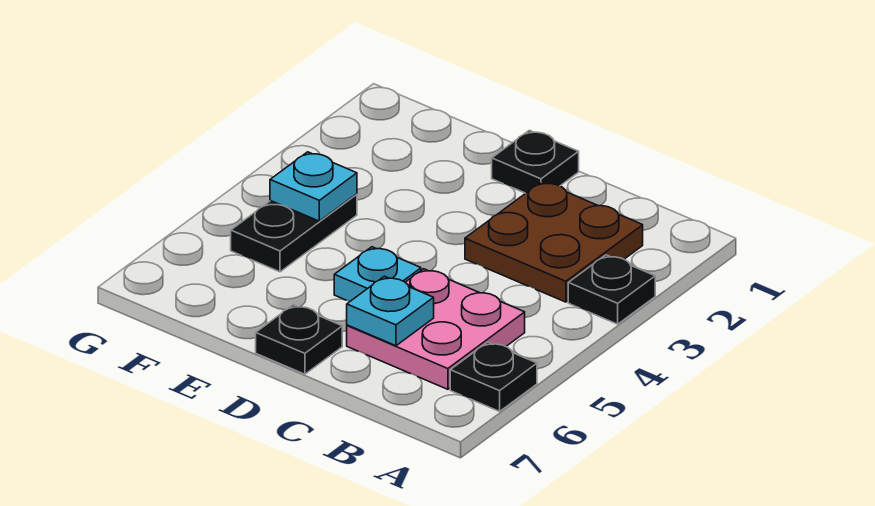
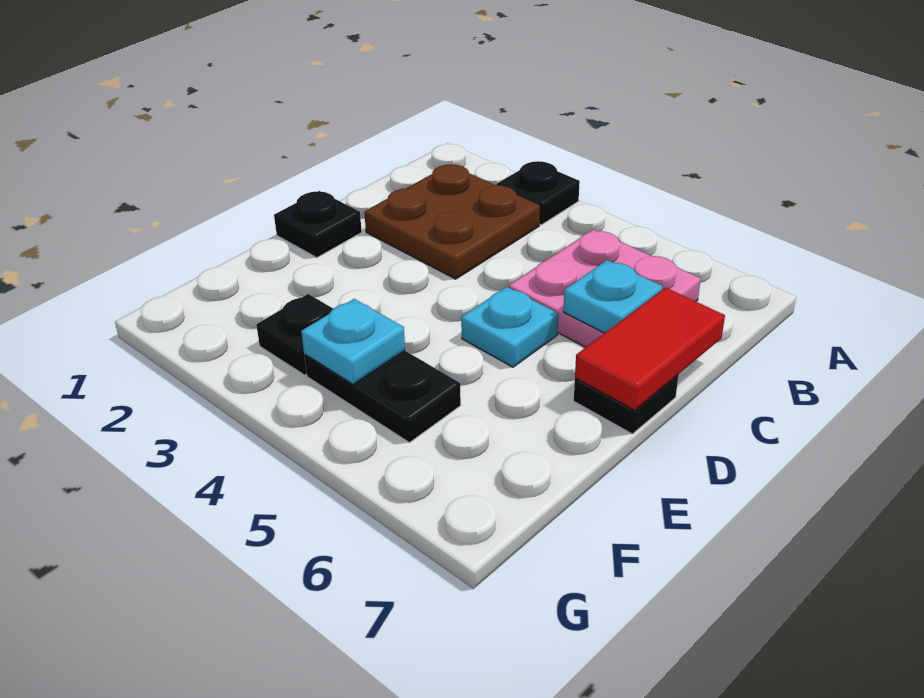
black plate A6 level 1 -> black plate F3 level 1
none -> red tile C7:D7 level 2

